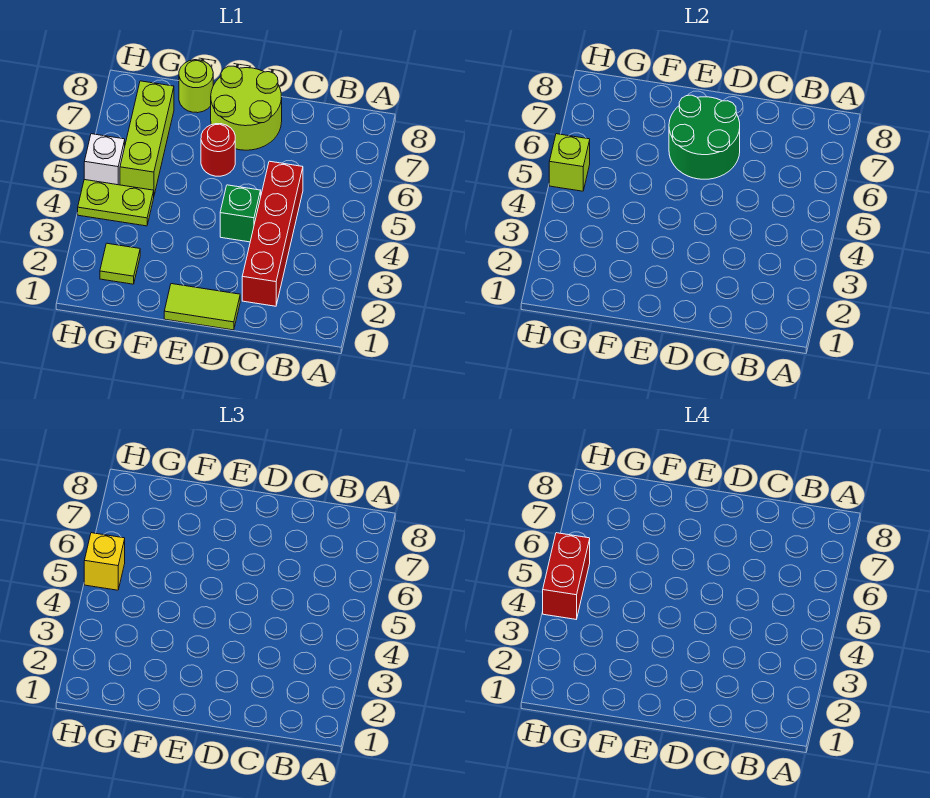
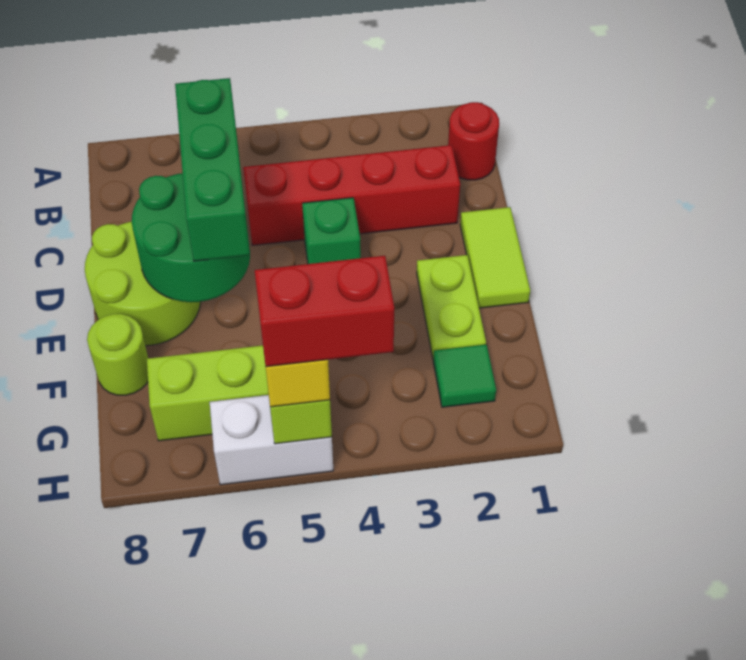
none -> green brick C6:E6 level 3
red round brick E6 level 1 -> red round brick B1 level 1
lime tile G2 level 1 -> green tile G2 level 1
lime plate G4:H4 level 1 -> lime plate E2:F2 level 1
white brick H5 level 1 -> white brick H5:H6 level 1

